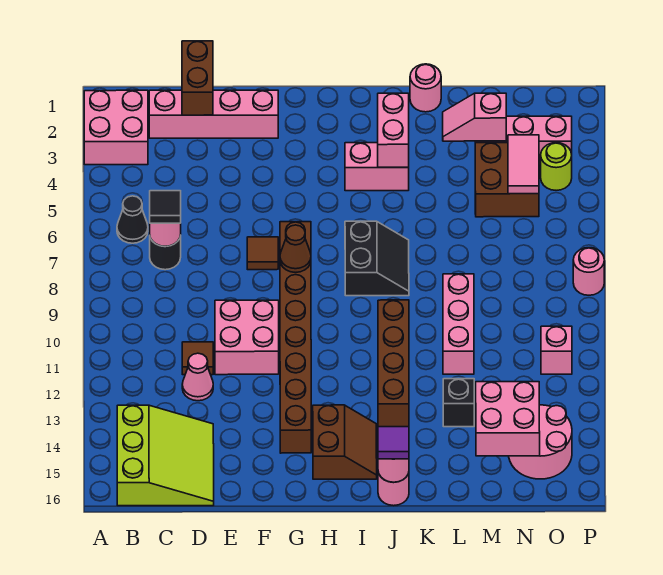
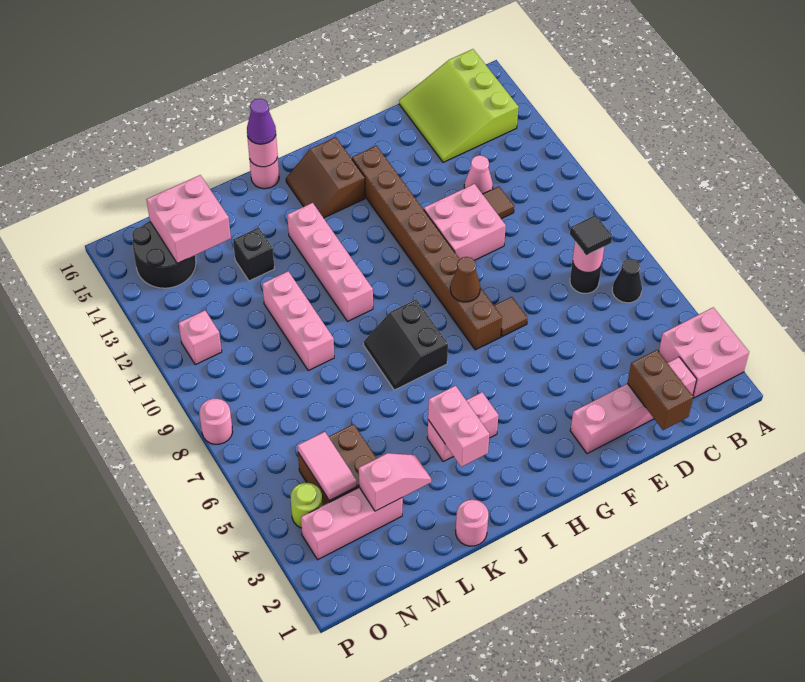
brown brick J10:J13 level 1 -> pink brick J10:J13 level 1
purple tile J16 level 3 -> purple cone J16 level 3
pink round brick N14:O15 level 1 -> black round brick N14:O15 level 1

